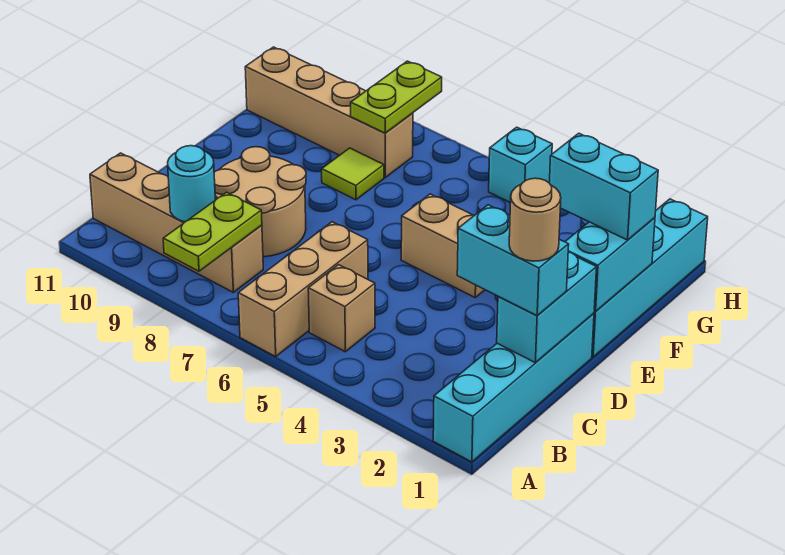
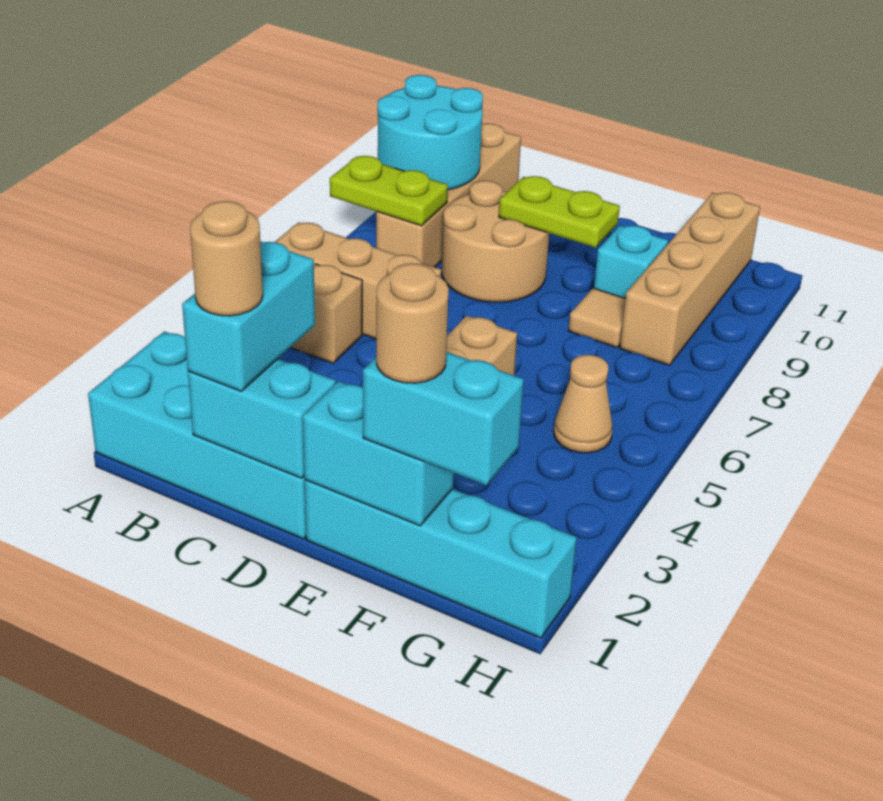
cyan brick A1:D1 level 1 -> cyan brick A1:D2 level 1
cyan round brick B9 level 2 -> cyan round brick A9:B10 level 2
cyan brick F1:F2 level 3 -> cyan brick F1:G1 level 3
none -> tan round brick F1 level 4
lime tile F8 level 1 -> tan tile F8 level 1
none -> tan cone G5 level 1
lime plate G8:H8 level 2 -> lime plate D9:E9 level 2
cyan brick H5 level 1 -> cyan brick F9 level 1

